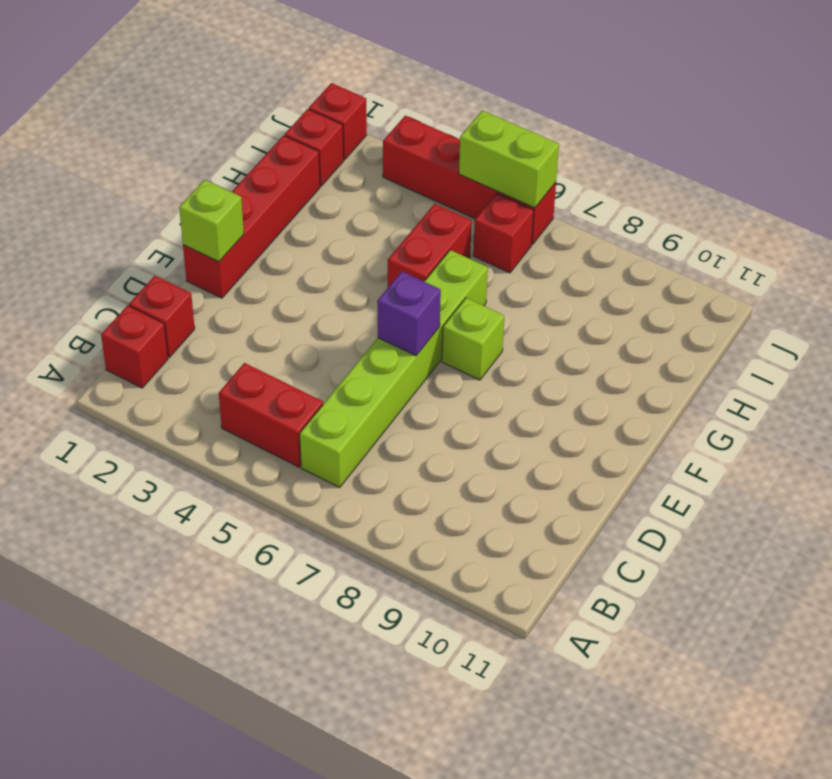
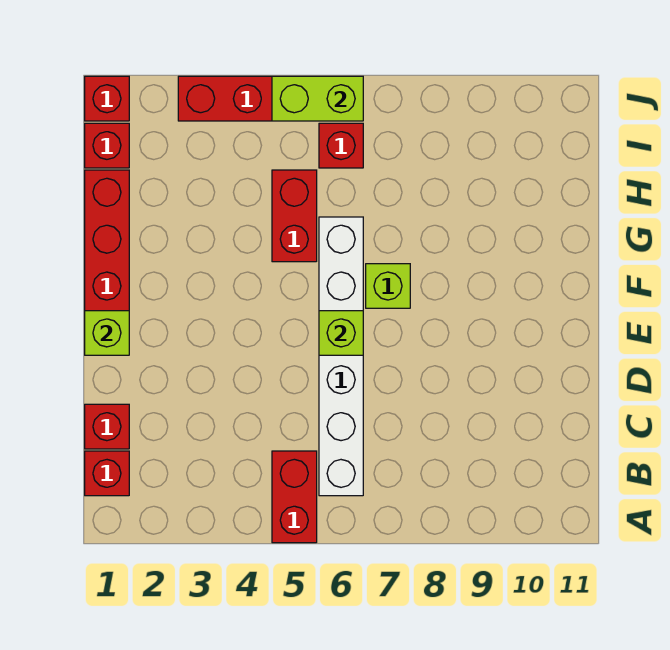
red brick B4:B5 level 1 -> red brick A5:B5 level 1
lime brick B6:G6 level 1 -> white brick B6:G6 level 1
purple brick E6 level 2 -> lime brick E6 level 2

